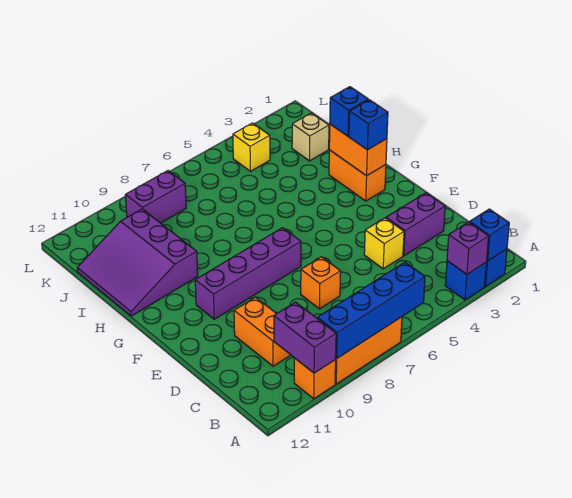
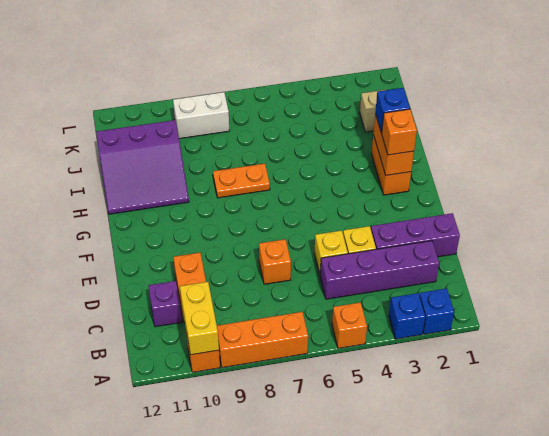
blue brick A2 level 2 -> none
purple brick A3 level 2 -> purple brick C11 level 1
none -> orange brick A5 level 1
blue brick A6:A9 level 2 -> none
purple brick A10:B10 level 2 -> yellow brick A10:B10 level 2
purple brick D2:D3 level 1 -> purple brick D1:D3 level 1
purple brick F7:F10 level 1 -> purple brick C2:C5 level 1
blue brick G2 level 3 -> orange brick G2 level 3
none -> orange plate H7:H8 level 1
purple slope H10:J12 level 1 top 10 -> purple slope H10:J12 level 1 top J
yellow brick K4 level 1 -> yellow brick D5 level 1
purple brick K8:K9 level 1 -> white brick K8:K9 level 1

